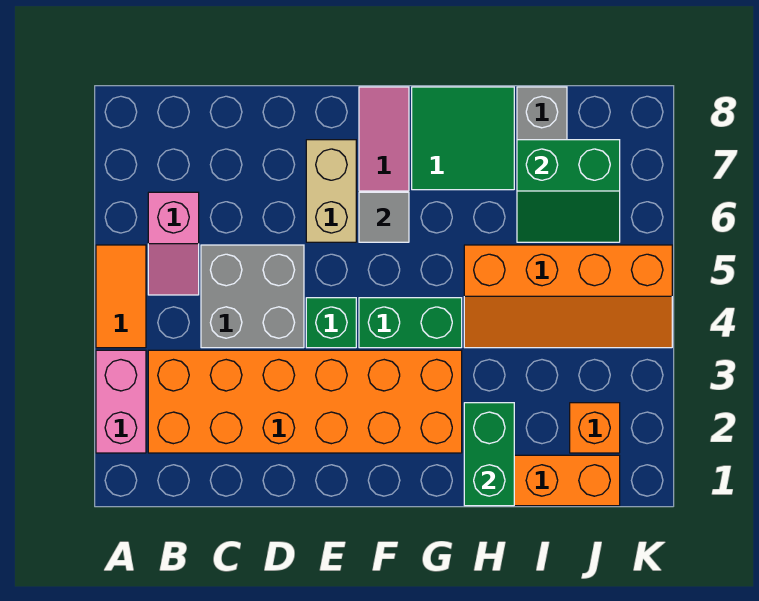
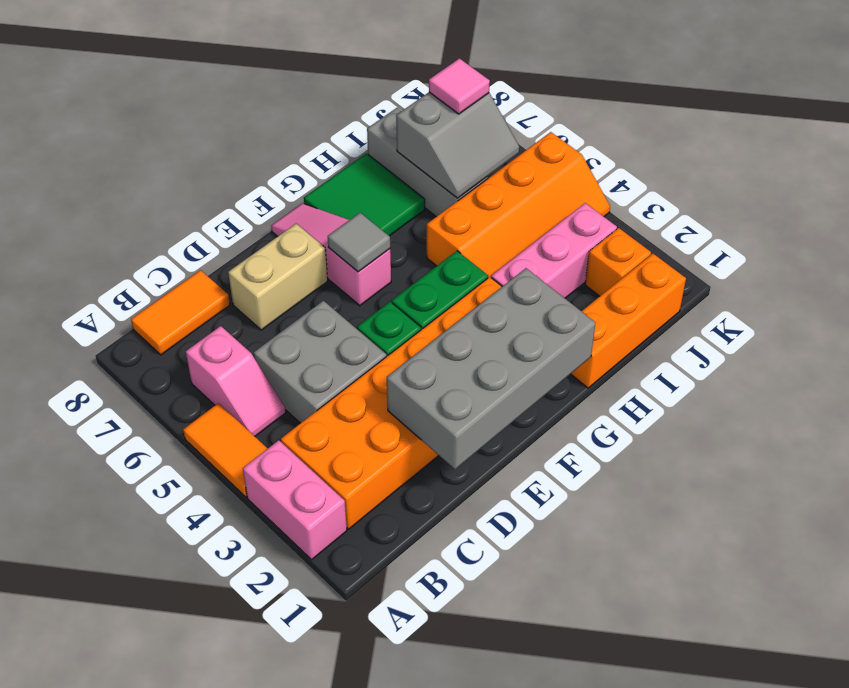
none -> orange tile B8:C8 level 1
none -> grey brick D1:G2 level 2
tan brick E6:E7 level 1 -> tan brick D7:E7 level 1
green brick H1:H2 level 2 -> none
none -> pink brick H3:J3 level 1
green slope I6:J7 level 2 top 7 -> grey slope I6:J7 level 2 top 7
none -> pink tile J7 level 3

